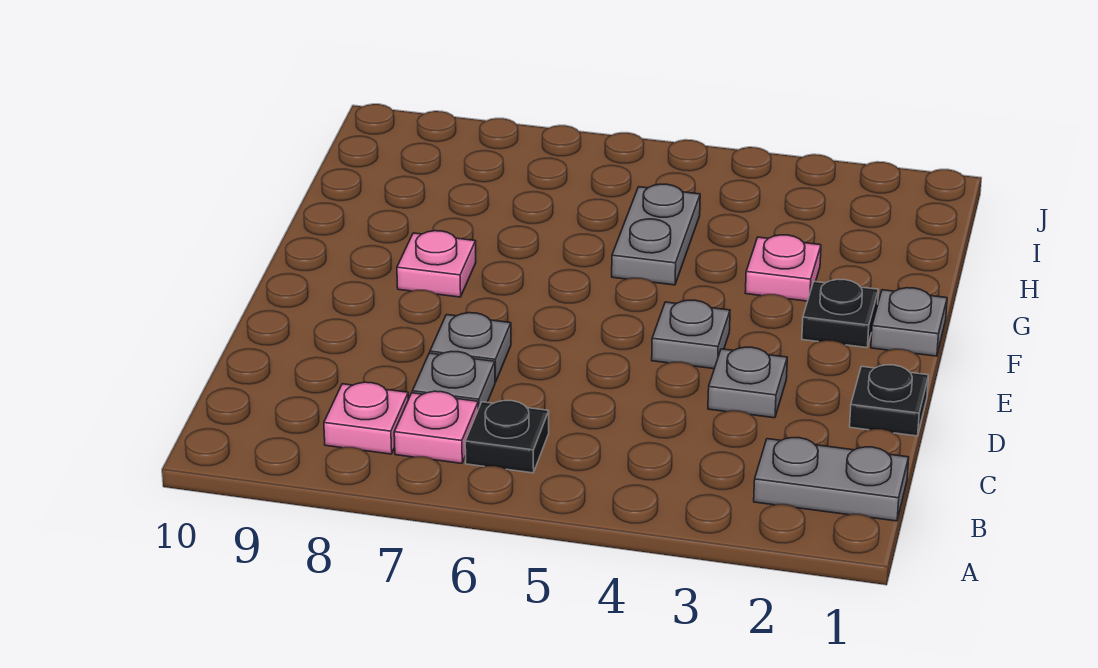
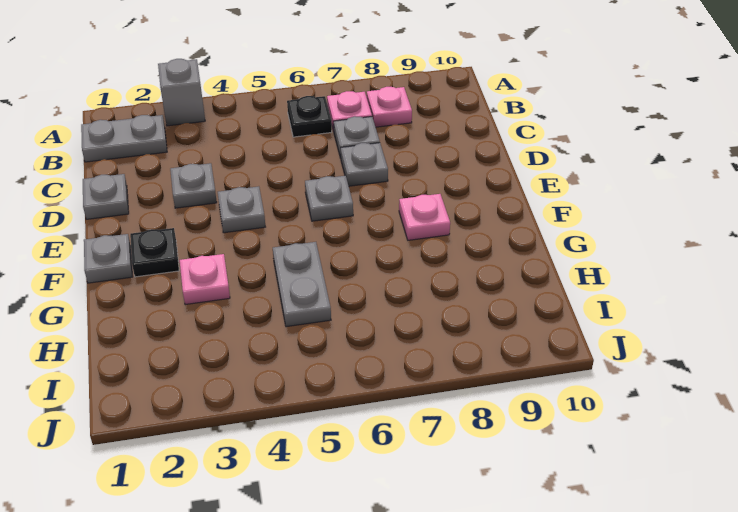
none -> grey brick A3 level 1
black plate D1 level 1 -> grey plate D1 level 1
none -> grey plate E6 level 1

